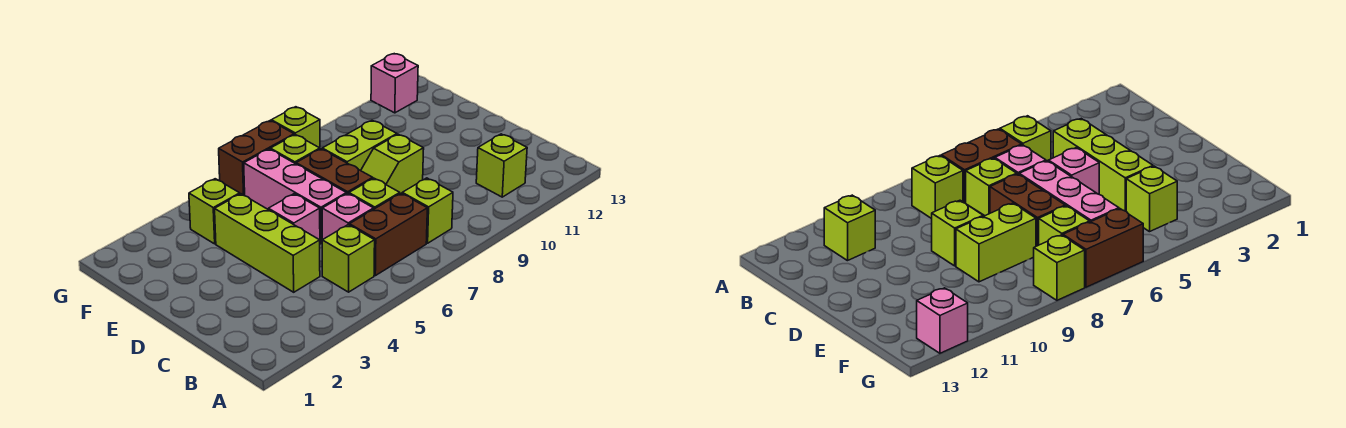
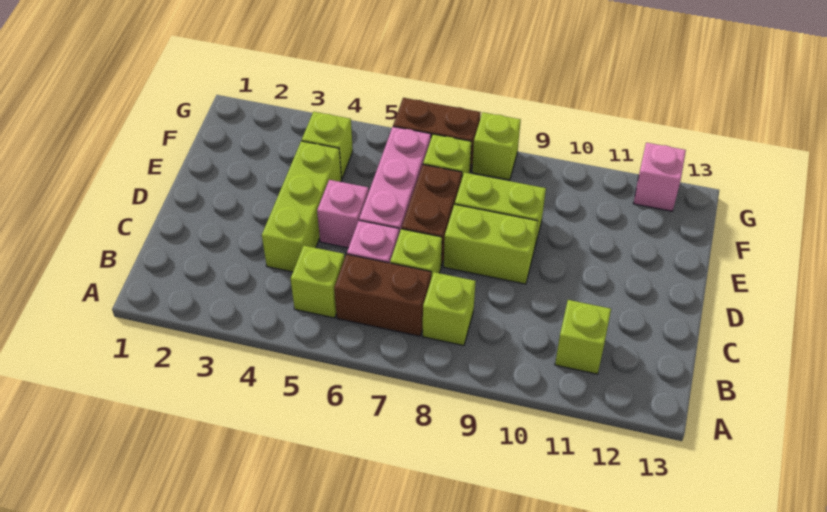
lime slope D8:D9 level 1 top 9 -> lime brick D8:D9 level 1

